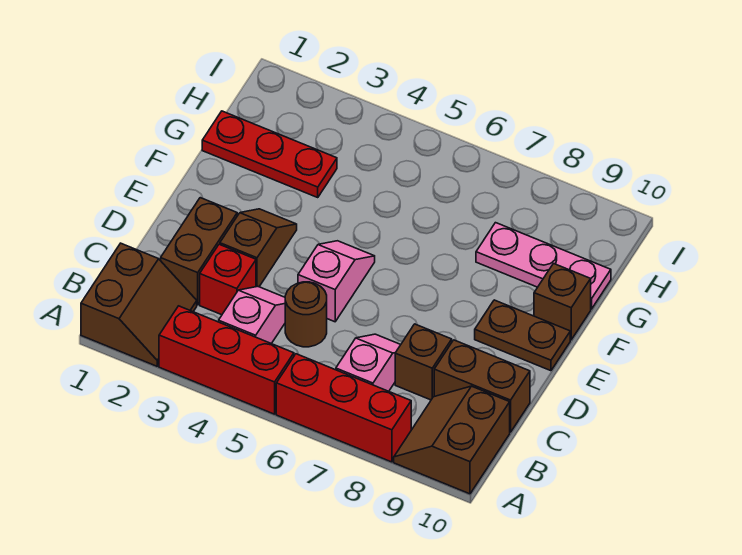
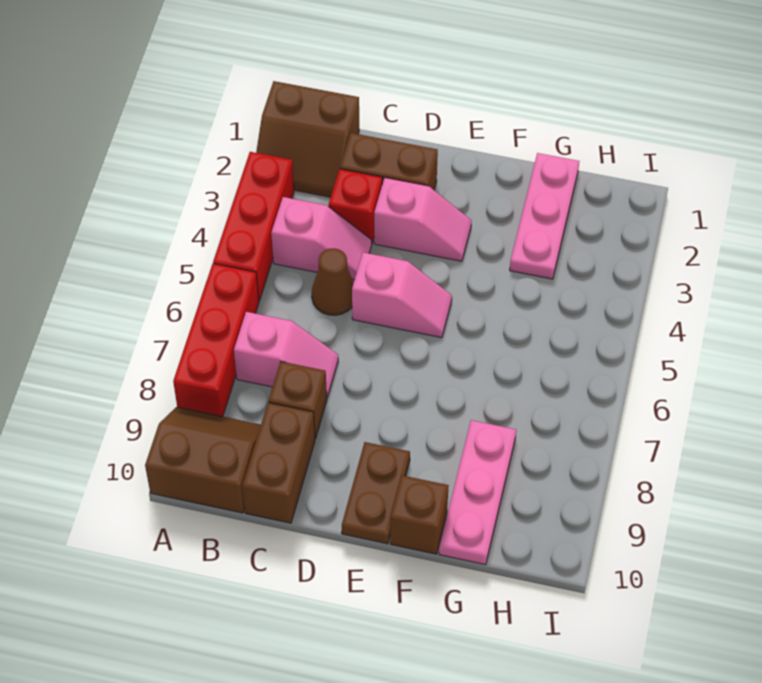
brown round brick C5 level 1 -> brown cone C5 level 1
brown slope D3:E3 level 1 top D -> pink slope D3:E3 level 1 top D
red plate G1:G3 level 1 -> pink plate G1:G3 level 1

